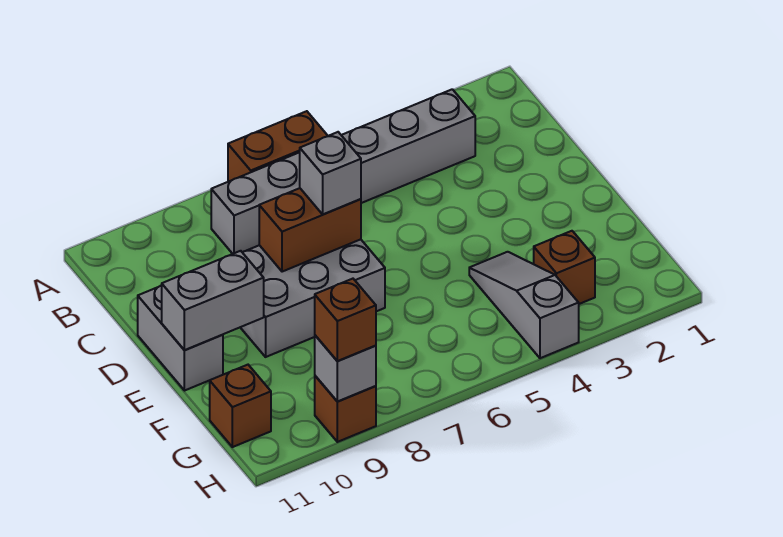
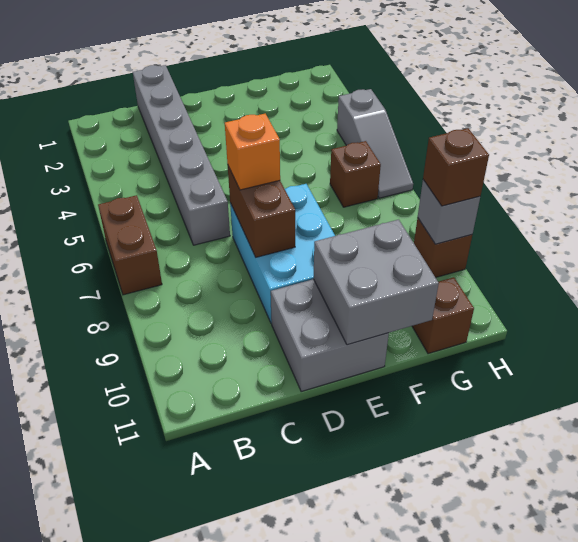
grey brick B3:B8 level 1 -> grey brick C1:C6 level 1
grey brick D7:E9 level 1 -> cyan brick D7:E9 level 1
grey brick D7 level 3 -> orange brick D7 level 3
grey brick D11:E11 level 1 -> grey brick D10:E11 level 1
grey brick E10:E11 level 2 -> grey brick E10:F11 level 2
grey slope F4:H4 level 1 top H -> grey slope H4:H6 level 1 top 4
brown brick G3 level 1 -> brown brick G6 level 1

